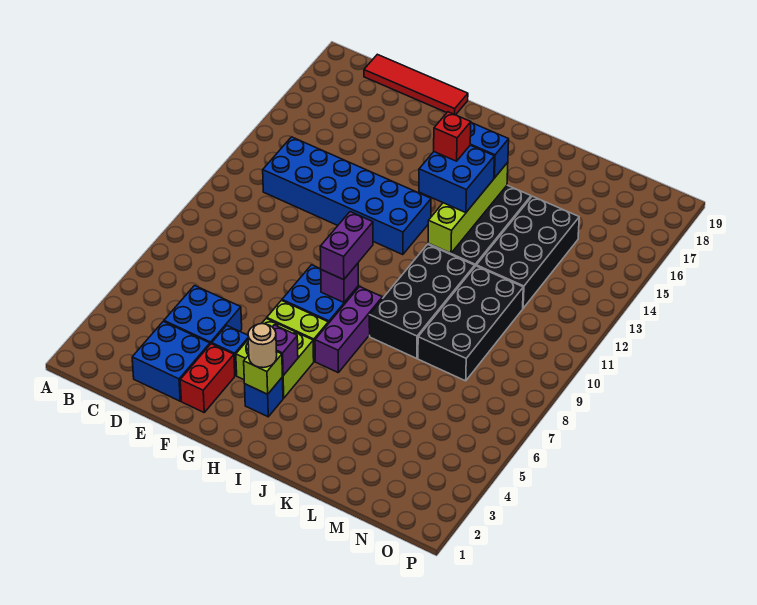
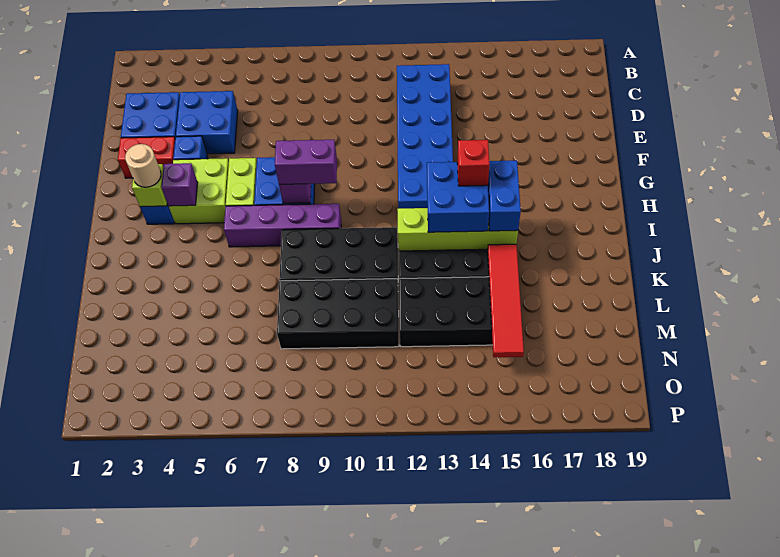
red tile C19:F19 level 1 -> red tile K15:N15 level 2
purple brick I6:I8 level 1 -> purple brick I6:I9 level 1

